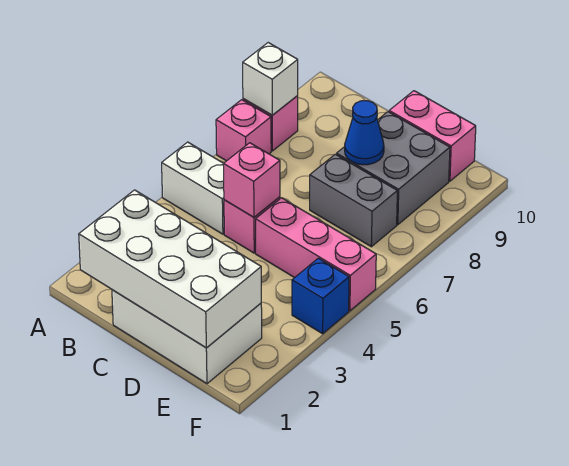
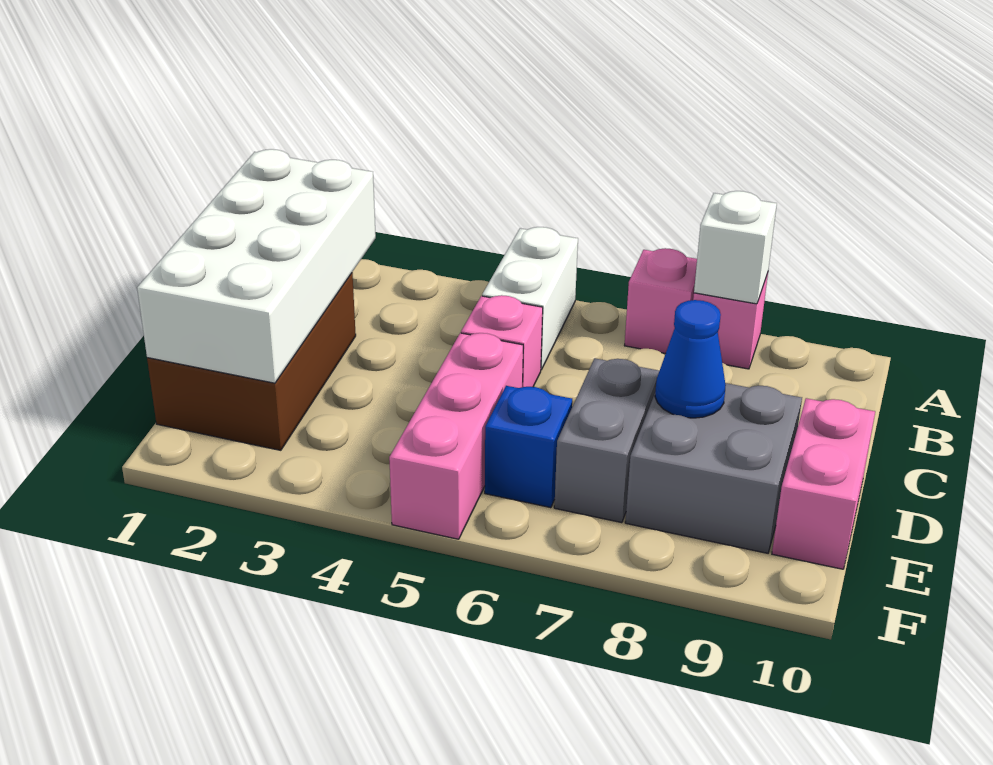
white brick C1:E2 level 1 -> brown brick C1:E2 level 1
pink brick C5 level 2 -> none
blue brick F4 level 1 -> blue brick E6 level 1

